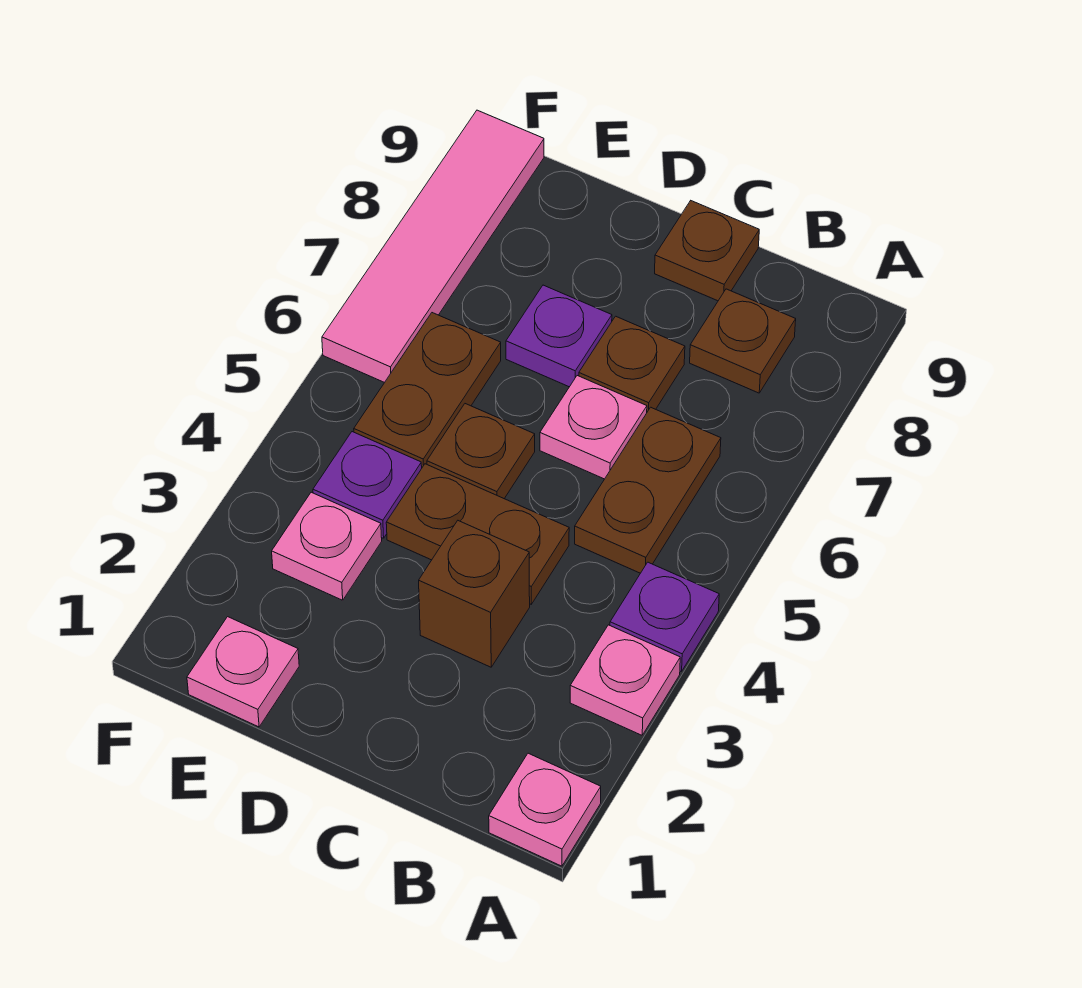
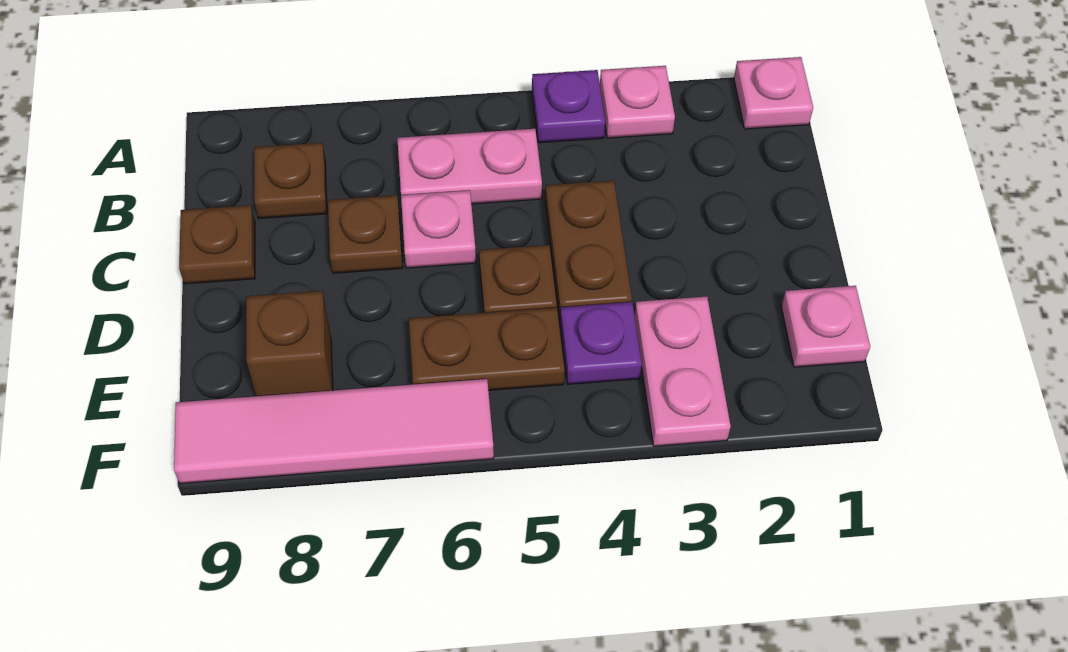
brown plate B5:B6 level 1 -> pink plate B5:B6 level 1
brown brick C3 level 1 -> brown brick E8 level 1
purple plate D7 level 1 -> none
pink plate E3 level 1 -> pink plate E3:F3 level 1

